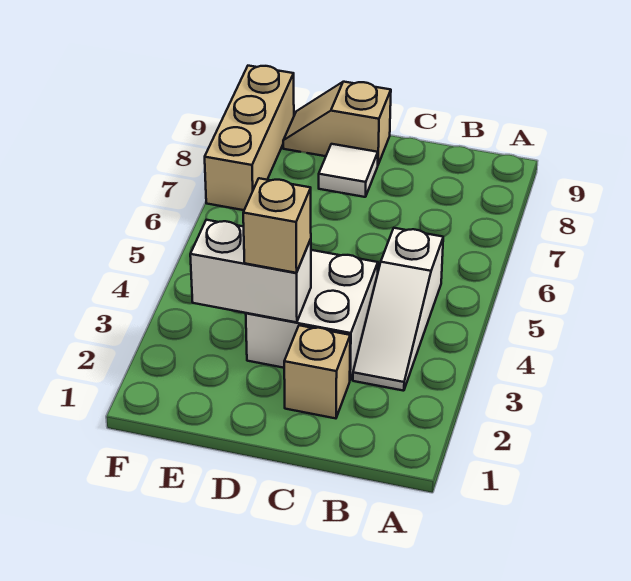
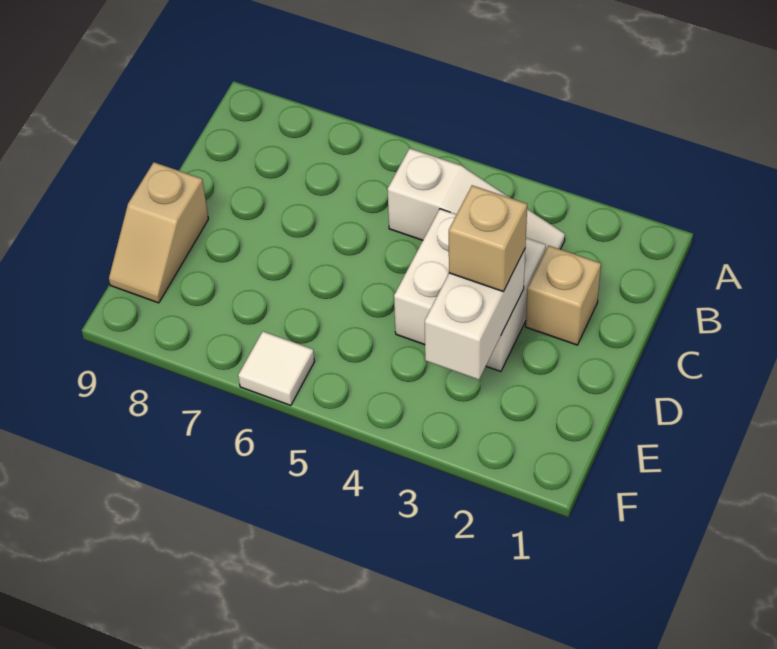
white tile D8 level 1 -> white tile F6 level 1
tan brick F7:F9 level 1 -> none

